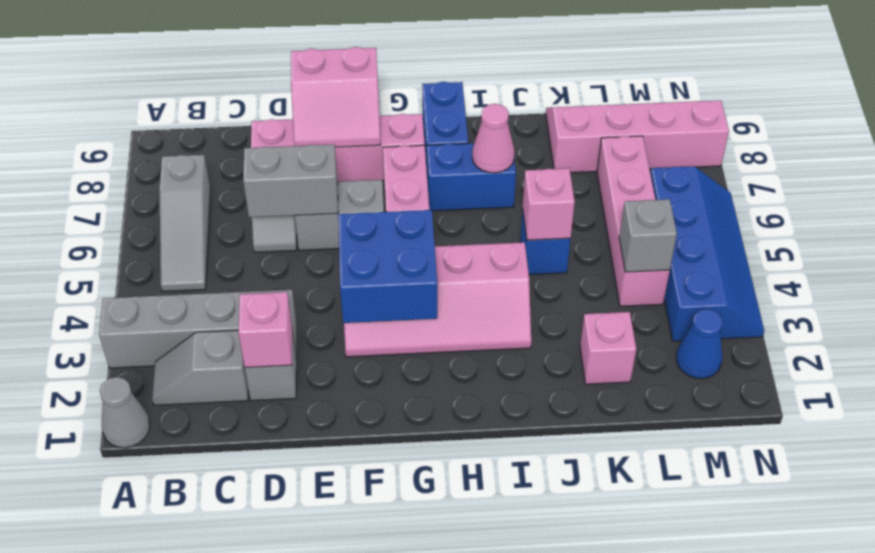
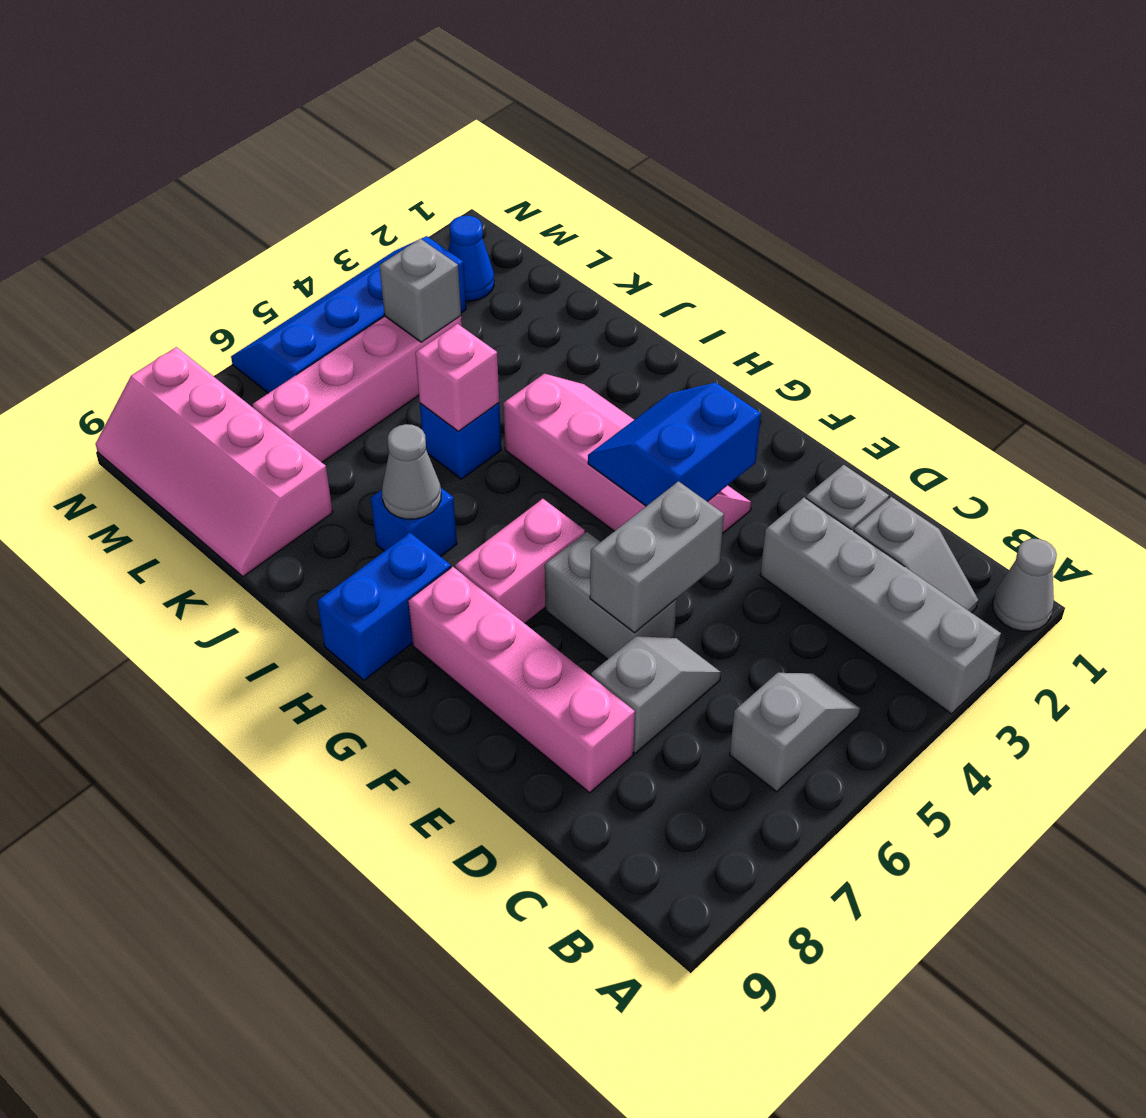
grey slope B5:B7 level 1 top 7 -> grey slope B5:B6 level 1 top 6
pink brick D2 level 2 -> none
grey brick D6:E6 level 2 -> grey brick E5:E6 level 2
pink slope E8:F9 level 2 top 9 -> none
blue brick F3:G4 level 2 -> blue slope F3:G4 level 2 top F
blue brick H7:I7 level 1 -> blue brick I7 level 1
pink cone I7 level 2 -> grey cone I7 level 2
pink brick K2 level 1 -> none

